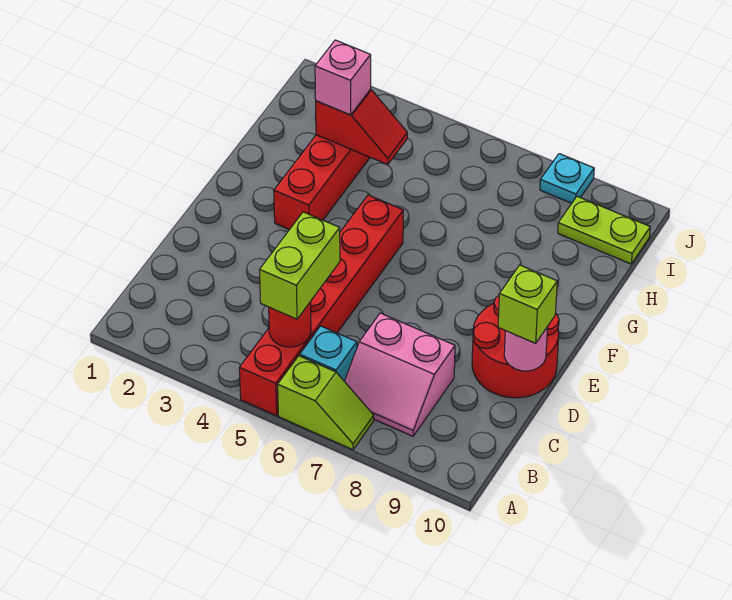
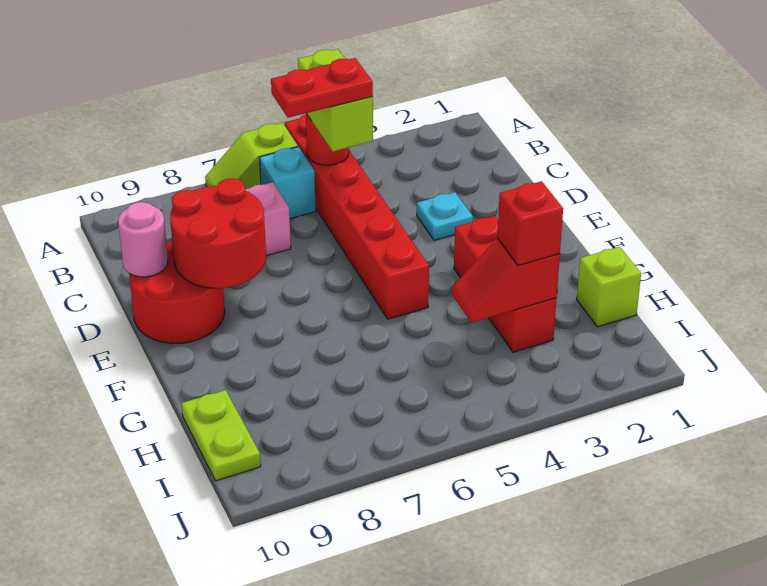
none -> red plate C5:C6 level 4
none -> red round brick D8:E9 level 2
lime brick D10 level 3 -> lime brick H1 level 1
pink brick H3 level 3 -> red brick H3 level 3
lime plate I9:I10 level 1 -> lime plate H10:I10 level 1
cyan plate J8 level 1 -> cyan plate D3 level 1

